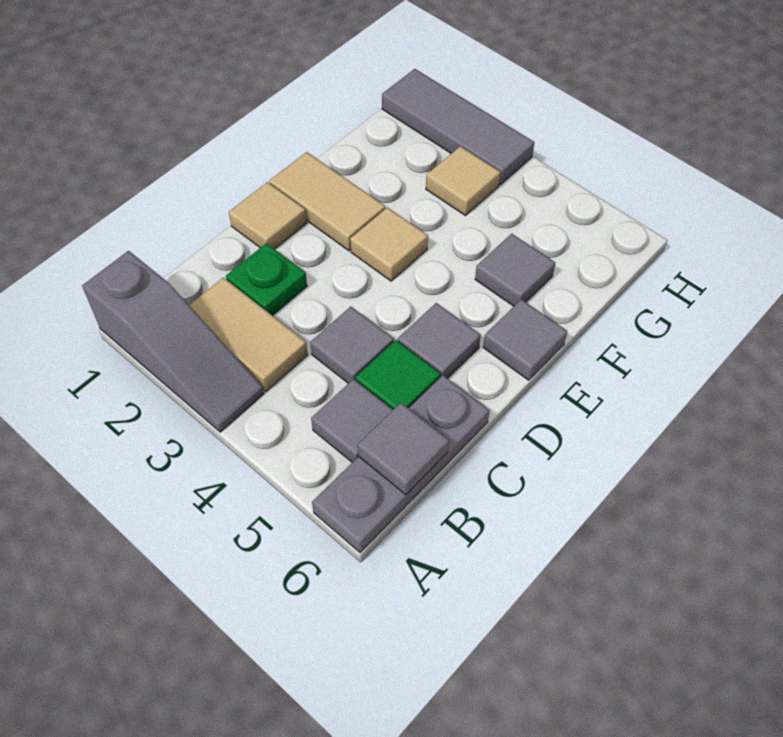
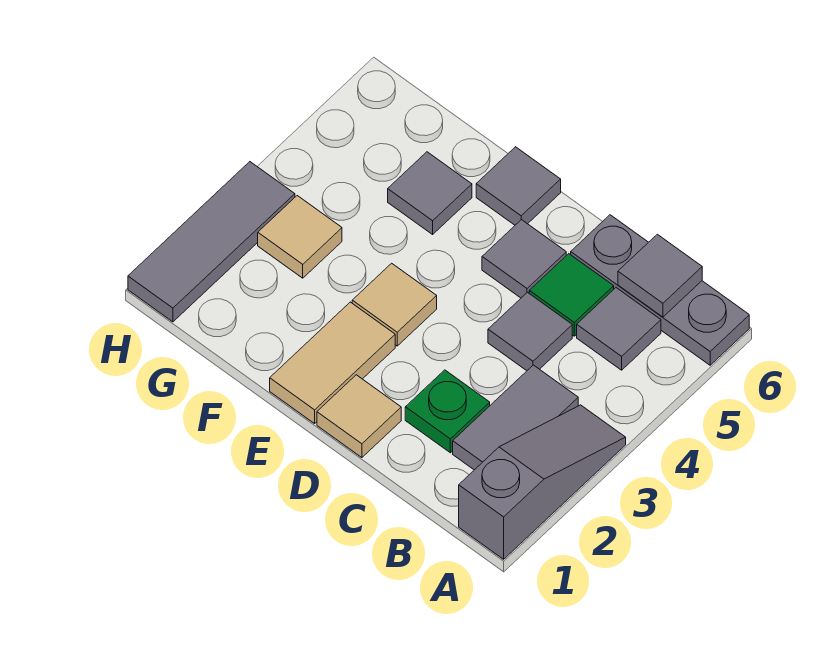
tan tile B2:B3 level 1 -> grey tile B2:B3 level 1

